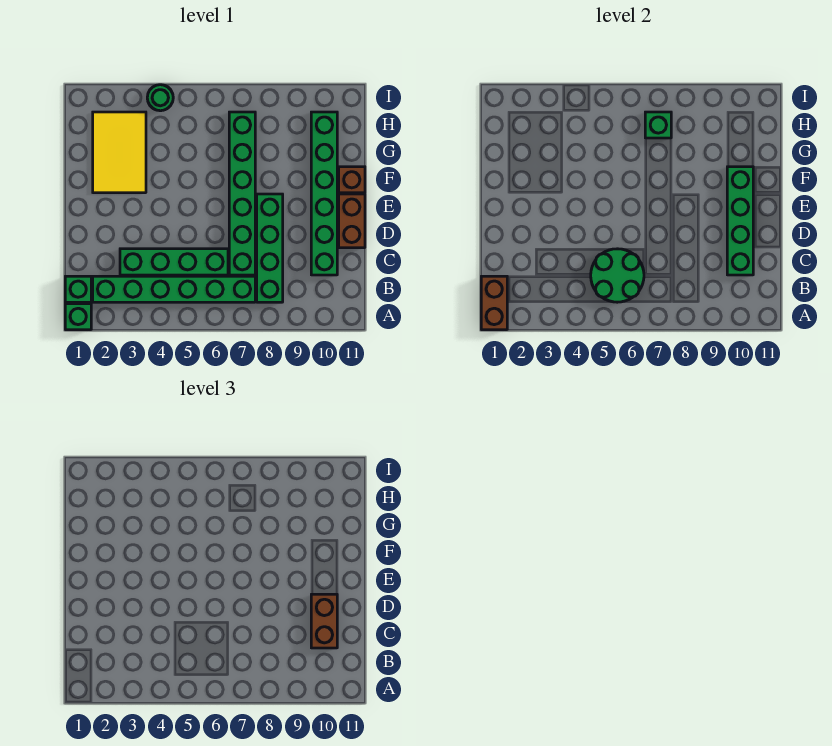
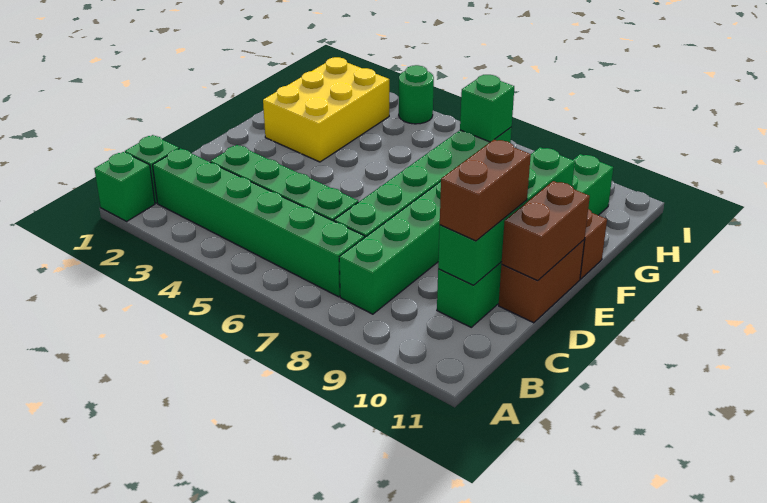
brown brick A1:B1 level 2 -> brown brick D11:E11 level 2
green round brick B5:C6 level 2 -> none
yellow tile F2:H3 level 1 -> yellow brick F2:H3 level 1

